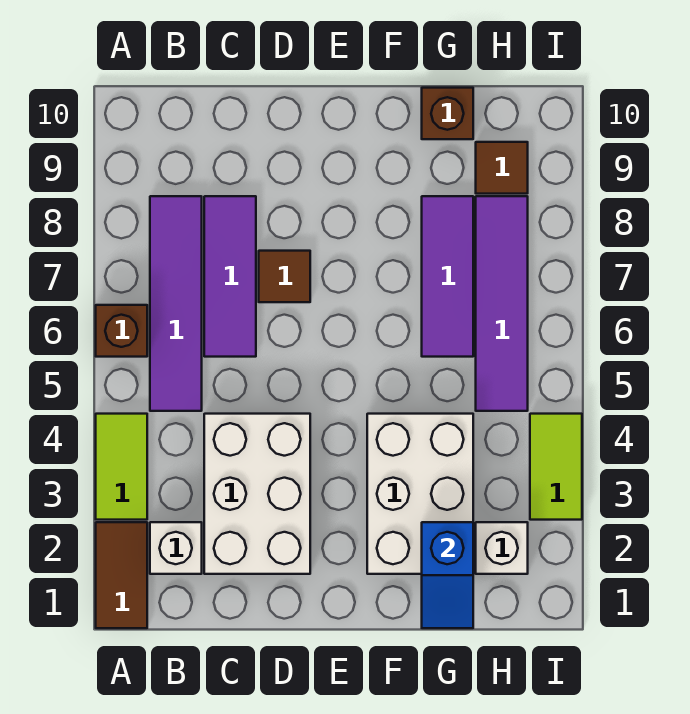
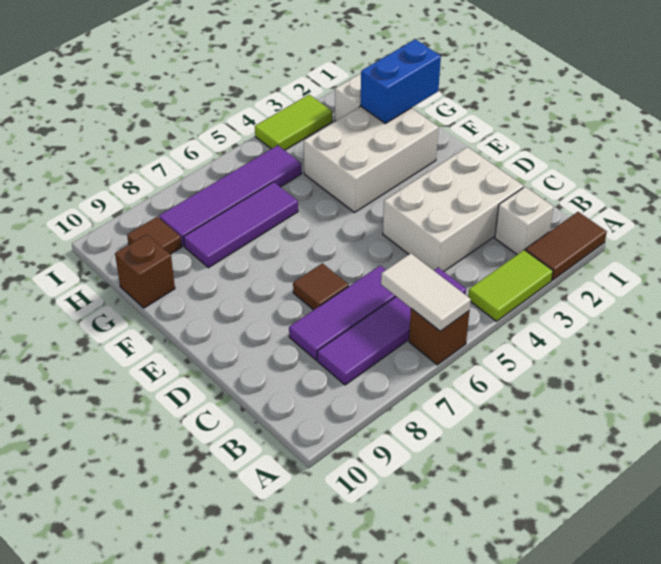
none -> white tile A6:B6 level 2
blue slope G1:G2 level 2 top 2 -> blue brick G1:G2 level 2

